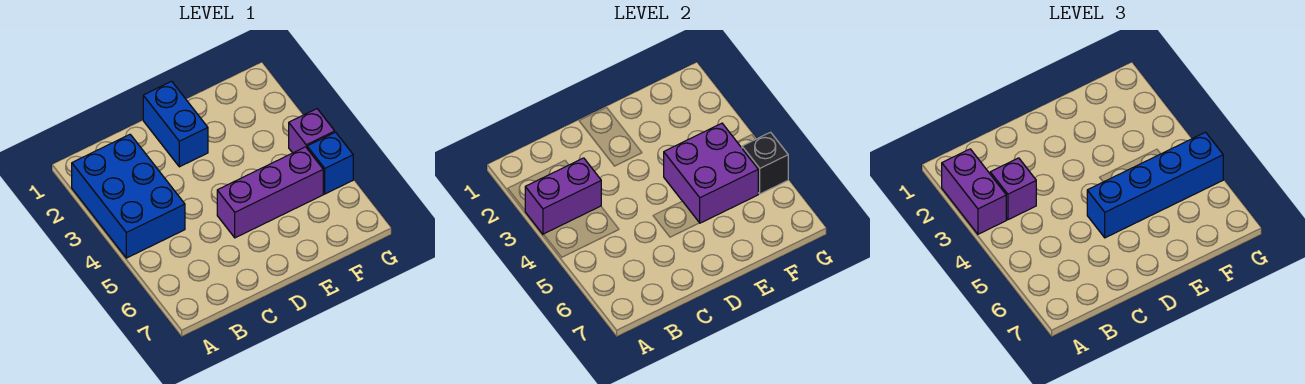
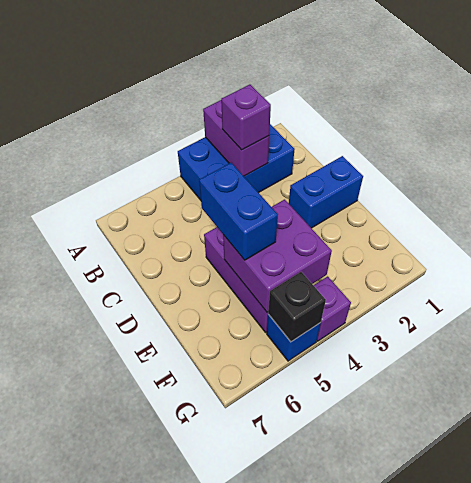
purple brick A2:A3 level 3 -> none
blue brick D5:G5 level 3 -> blue brick D5:E5 level 3

